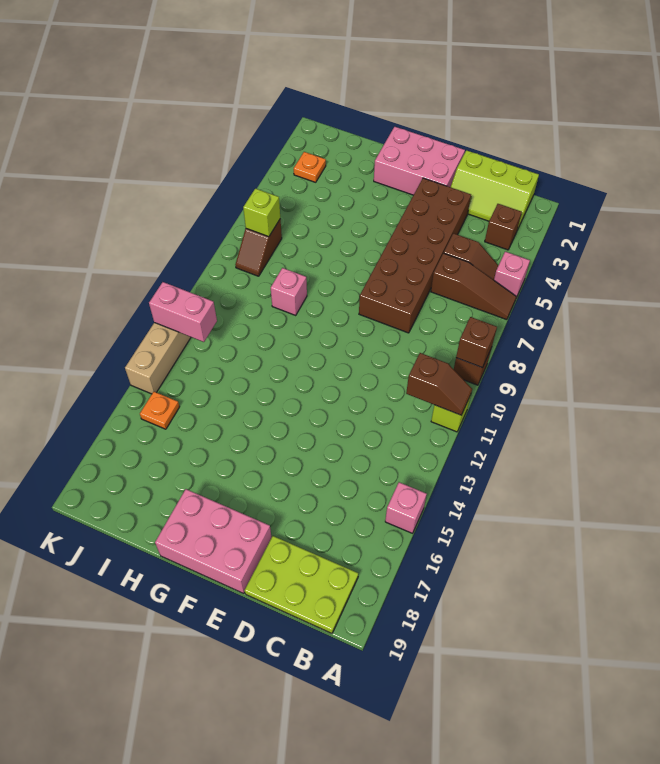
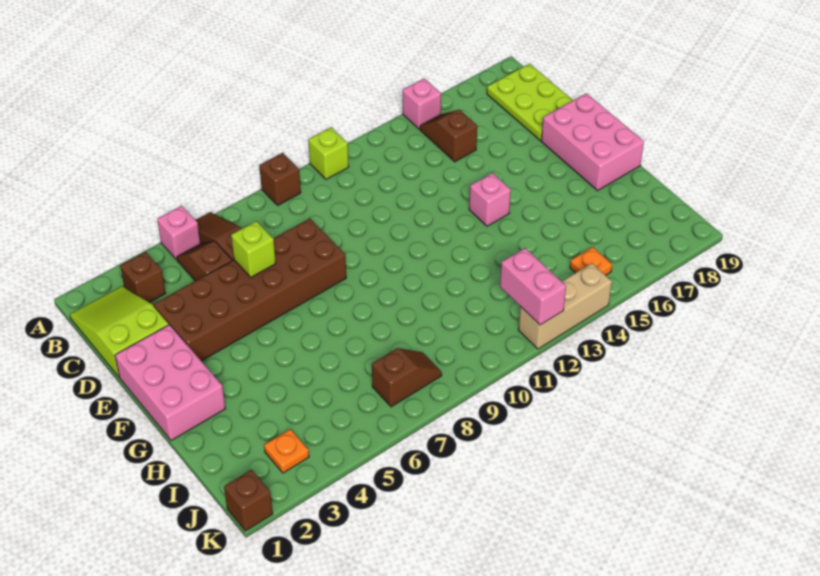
brown brick A9 level 2 -> brown brick K1 level 1
brown slope A11:B11 level 2 top B -> brown slope B15:C15 level 1 top C
lime slope B1:D2 level 1 top 1 -> lime slope B1:D2 level 1 top D
pink brick H9 level 1 -> pink brick F14 level 1
lime brick J7 level 2 -> lime brick D6 level 2

